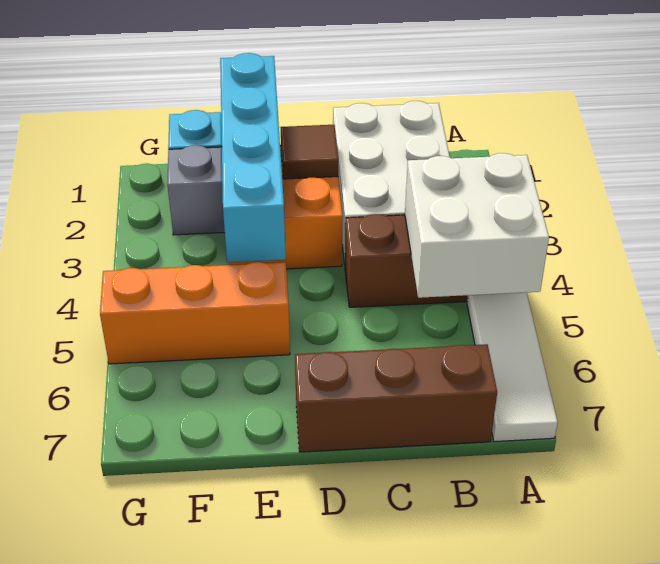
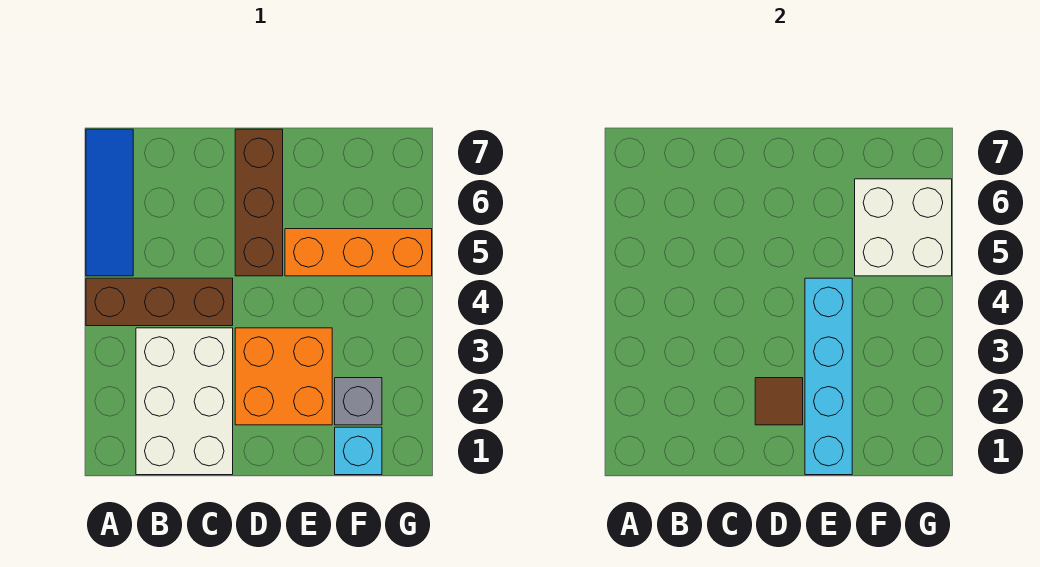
white brick A4:B5 level 2 -> white brick F5:G6 level 2
white tile A5:A7 level 1 -> blue tile A5:A7 level 1
brown brick B7:D7 level 1 -> brown brick D5:D7 level 1

